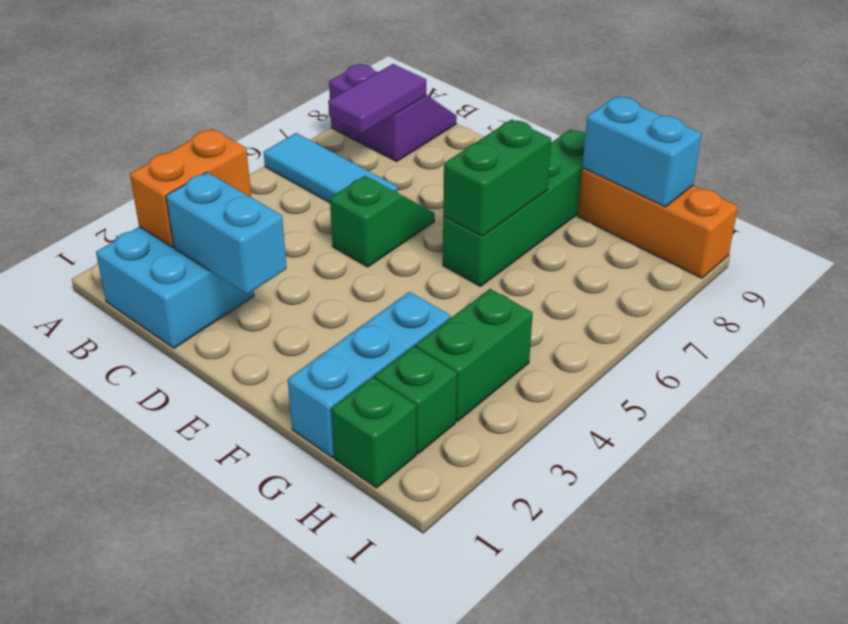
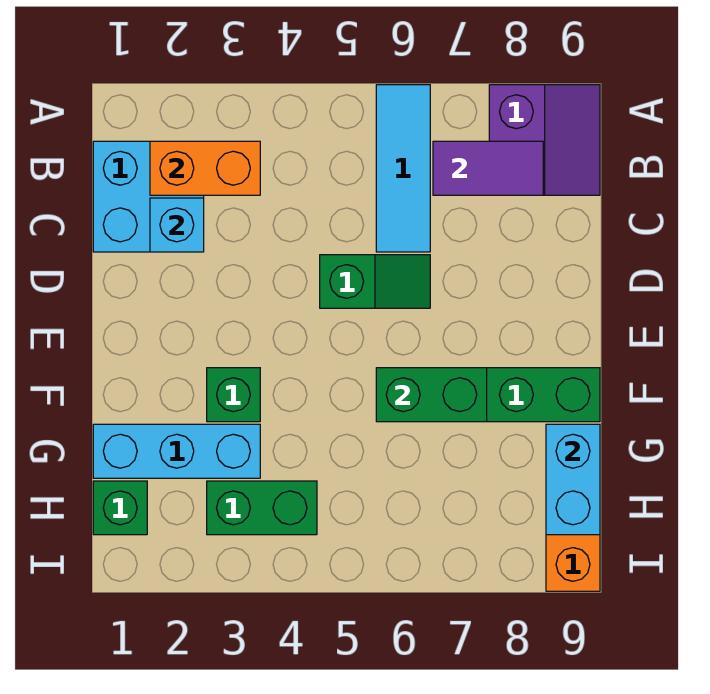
cyan brick C2:D2 level 2 -> cyan brick C2 level 2
green brick H2 level 1 -> green brick F3 level 1

